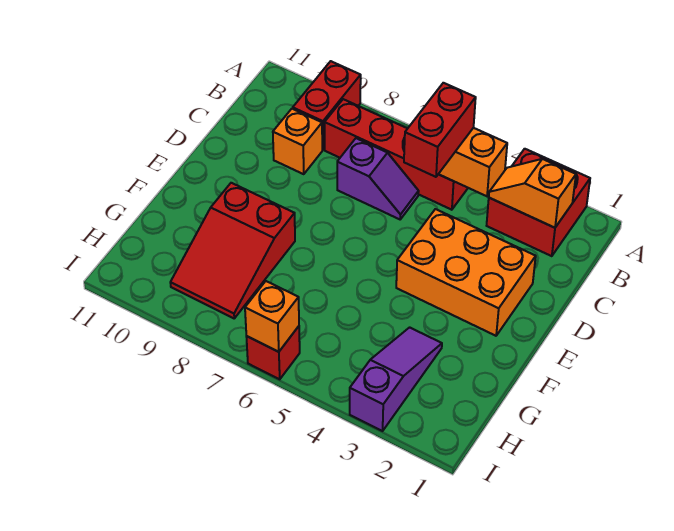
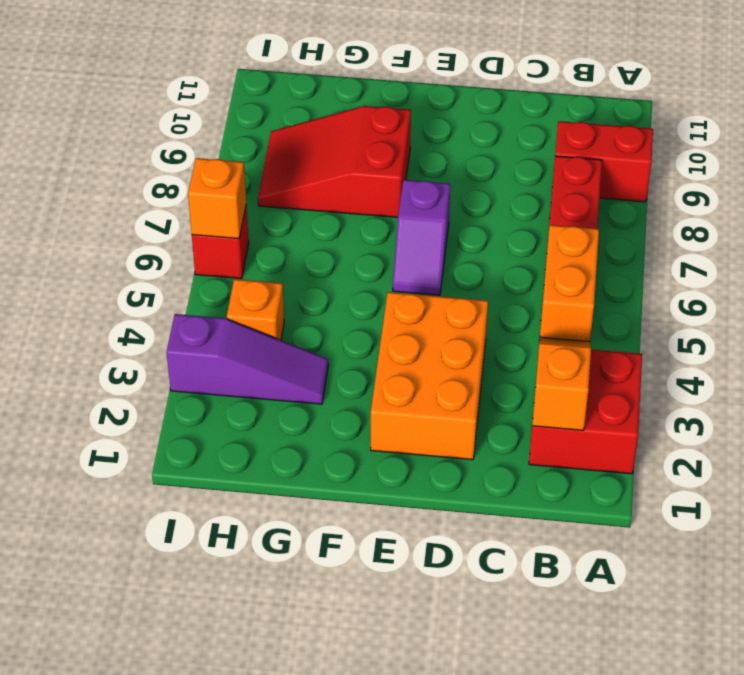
red brick B5:C5 level 3 -> none
purple slope C6:C7 level 1 top 7 -> purple slope E6:E7 level 1 top 7
orange brick C9 level 1 -> orange brick H4 level 1

